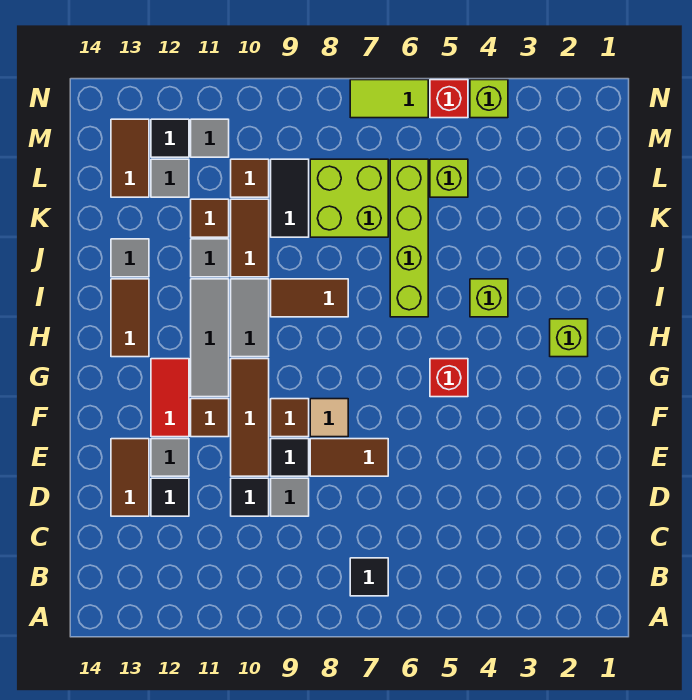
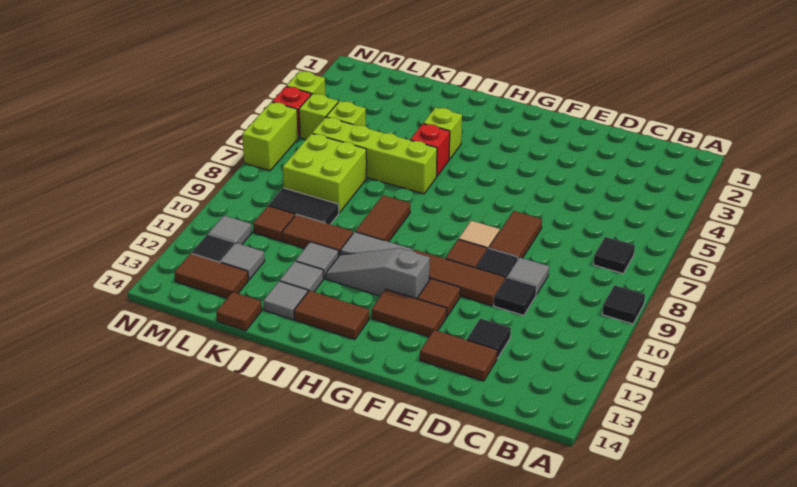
none -> black tile A9 level 1
grey tile E12 level 1 -> grey tile J12 level 1
red tile F12:G12 level 1 -> brown tile F12:G12 level 1
red brick G5 level 1 -> red brick I5 level 1
grey tile G11:I11 level 1 -> grey slope G11:I11 level 1 top G
lime brick H2 level 1 -> lime brick M5 level 1
brown tile K11 level 1 -> brown tile K14 level 1
lime tile N6:N7 level 1 -> lime brick N6:N7 level 1

